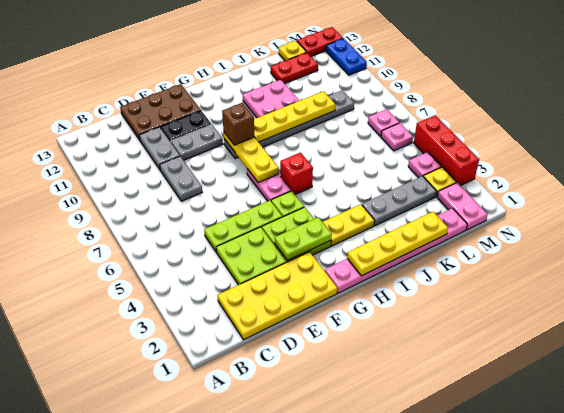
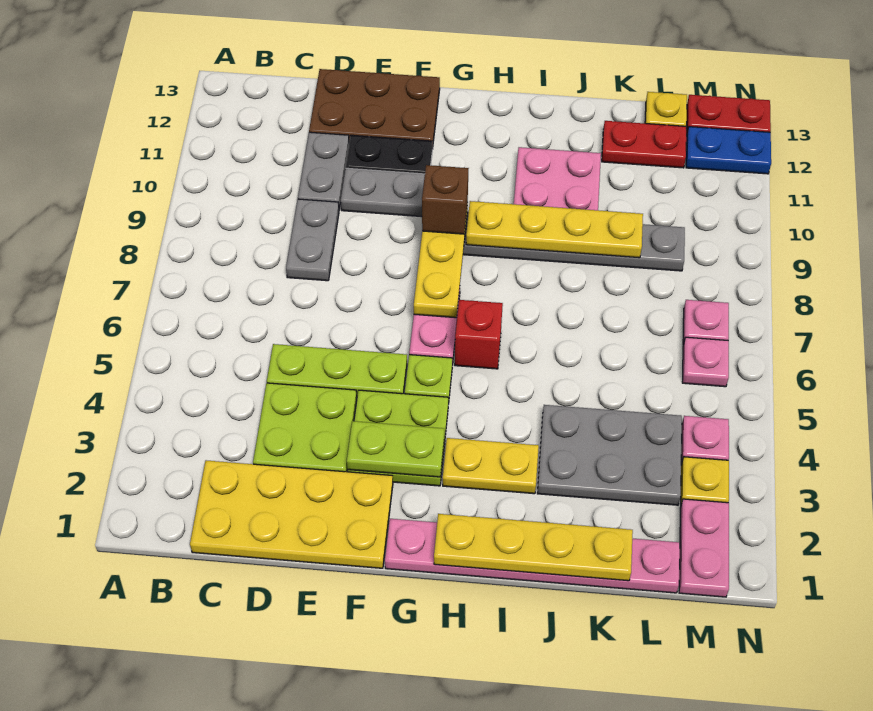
grey plate J3:L3 level 1 -> grey plate J3:L4 level 1
red brick N3:N5 level 1 -> none
blue plate N11:N12 level 1 -> blue plate M12:N12 level 1

